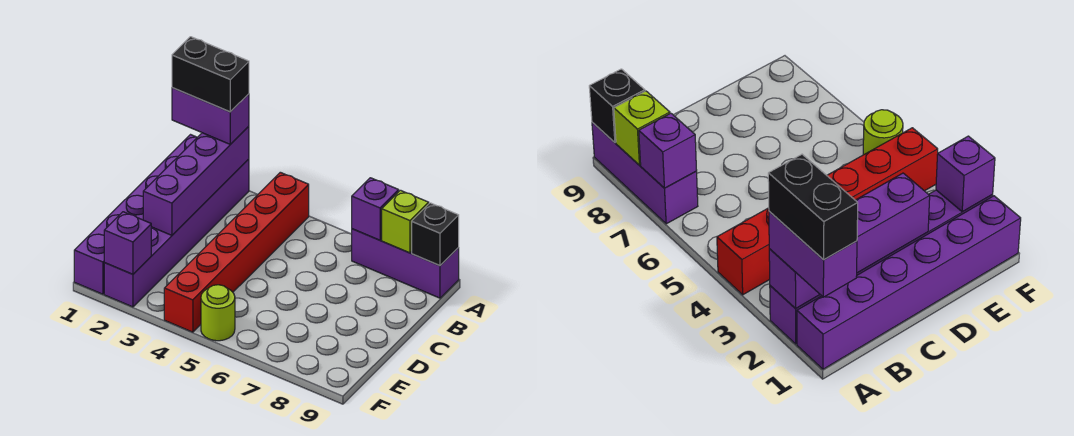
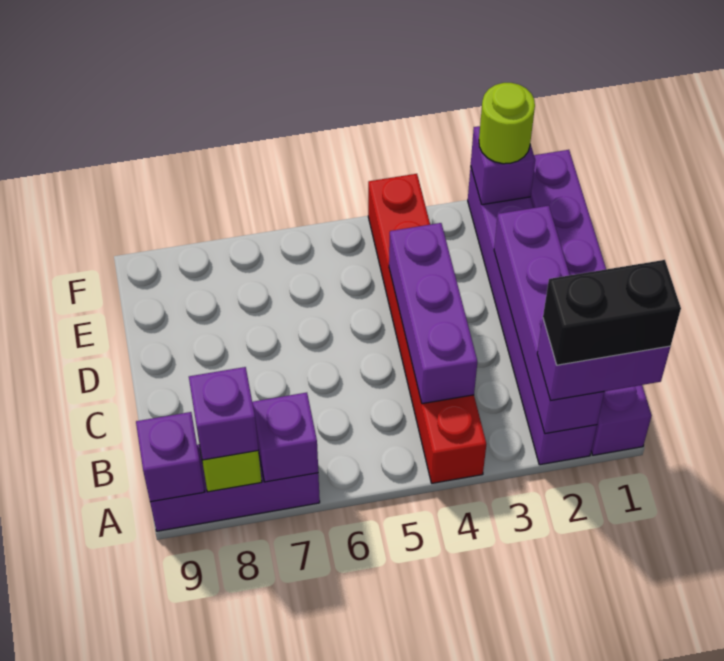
none -> purple brick A8 level 3
black brick A9 level 2 -> purple brick A9 level 2
none -> purple brick B4:D4 level 2
lime round brick F5 level 1 -> lime round brick F2 level 3

